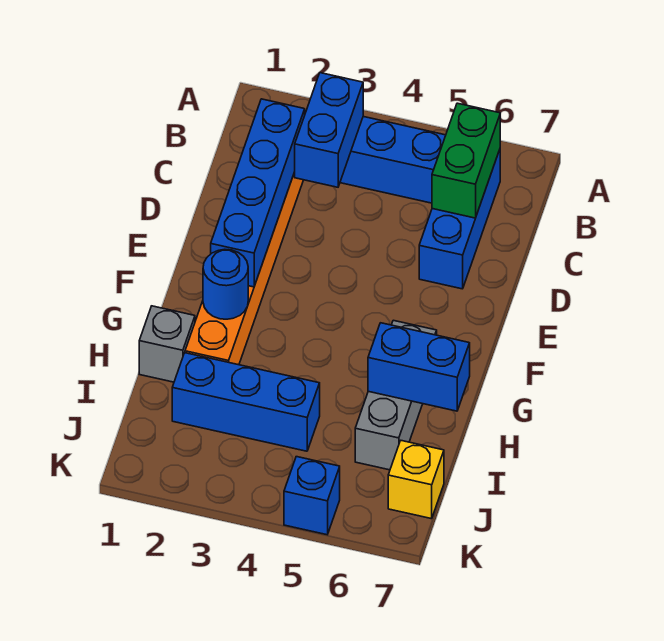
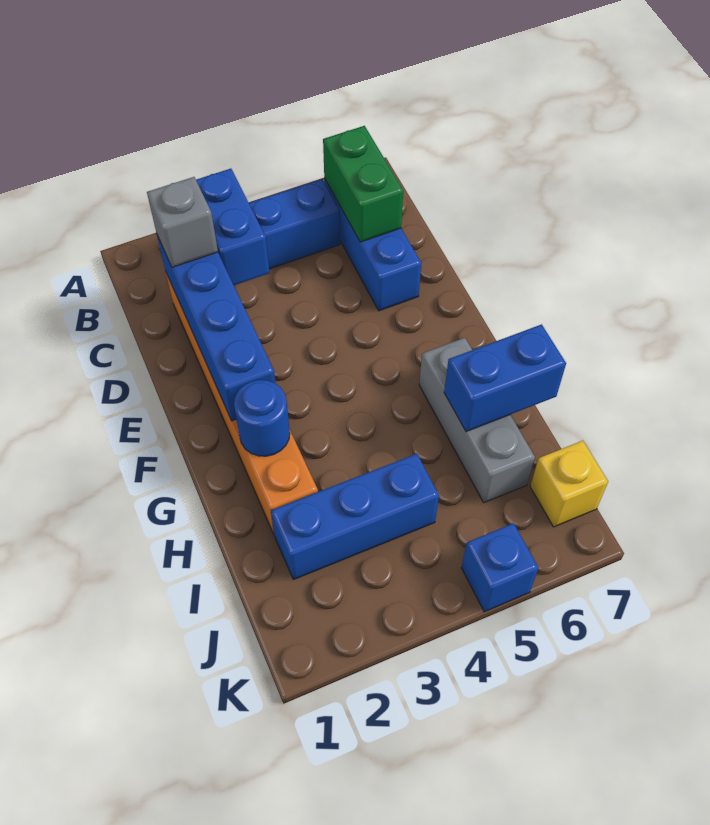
grey brick H1 level 1 -> grey brick C2 level 3

